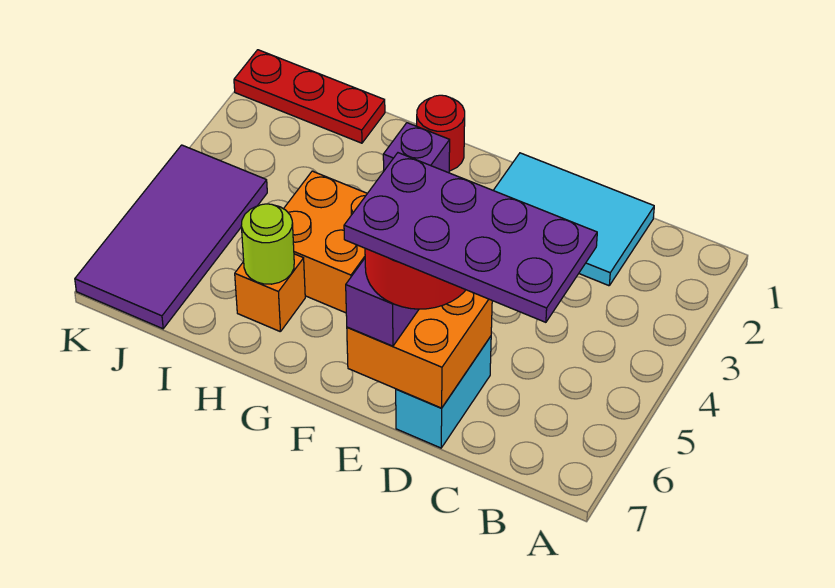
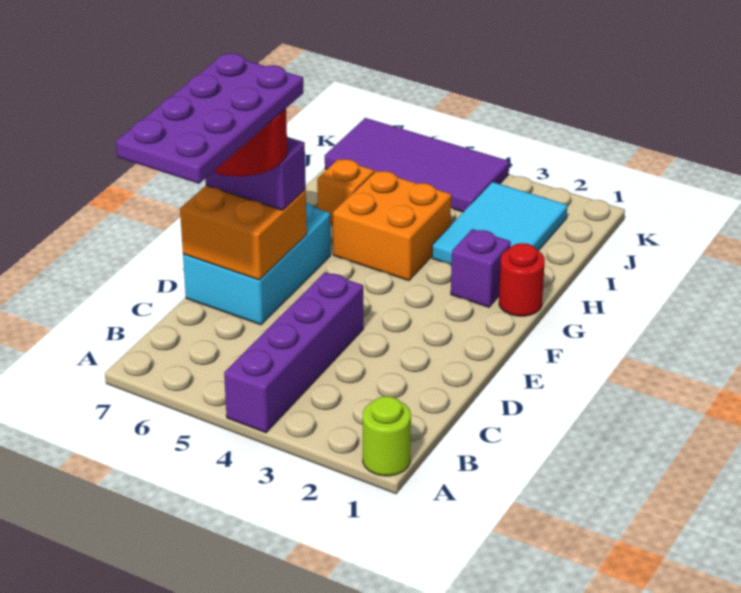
none -> purple brick A4:D4 level 1
cyan tile C1:E2 level 1 -> cyan tile H2:J3 level 1
cyan brick D6:D7 level 1 -> cyan brick D6:F7 level 1
lime round brick H6 level 2 -> lime round brick A1 level 1
red plate I1:K1 level 1 -> none

